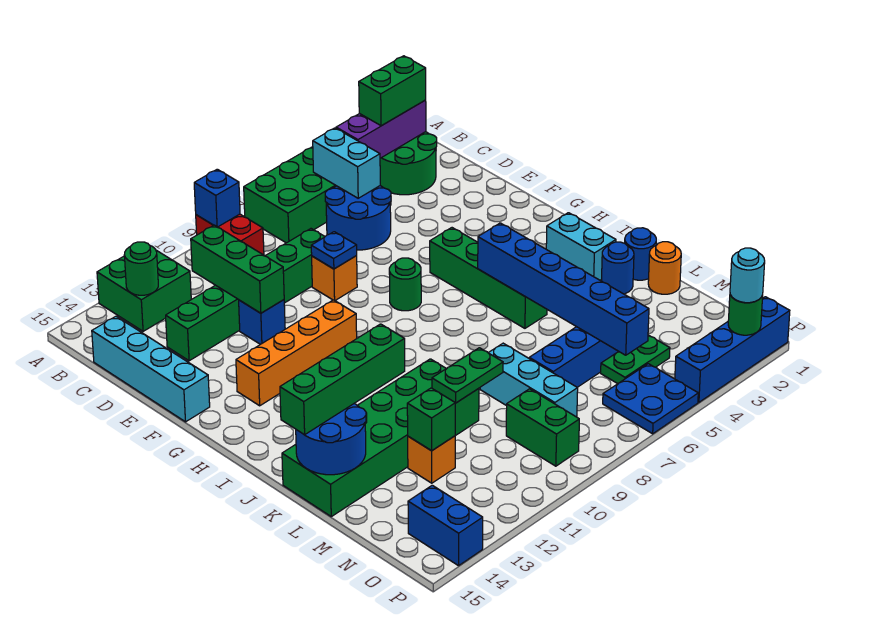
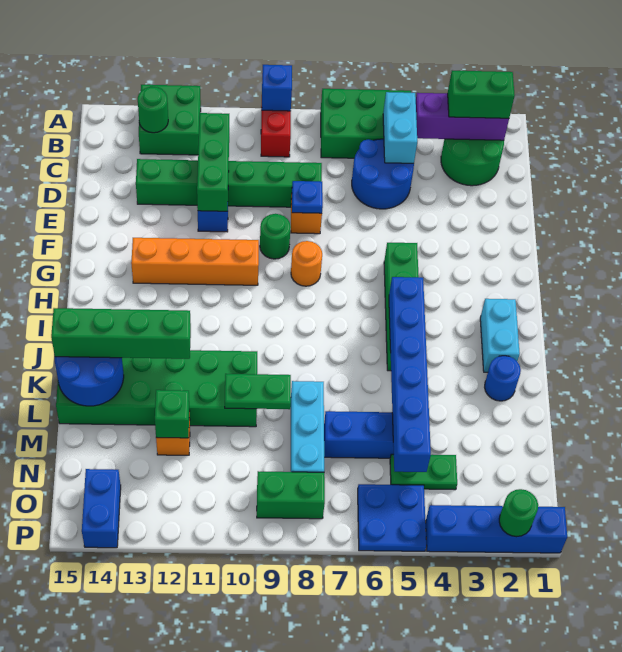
cyan brick C15:F15 level 1 -> none
green round brick G7 level 1 -> green round brick F9 level 1
blue round brick K1 level 1 -> none
orange round brick L1 level 1 -> orange round brick G8 level 1
green brick N9:O9 level 1 -> green brick O8:O9 level 1
cyan round brick P2 level 3 -> none

